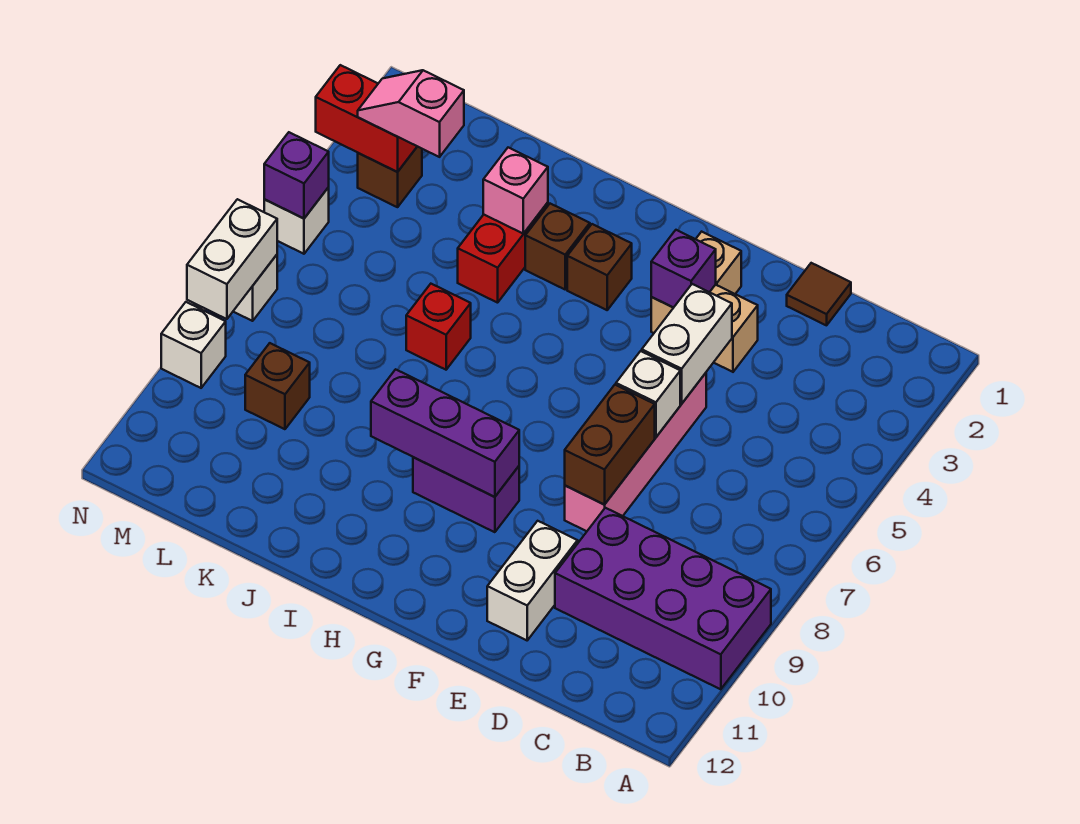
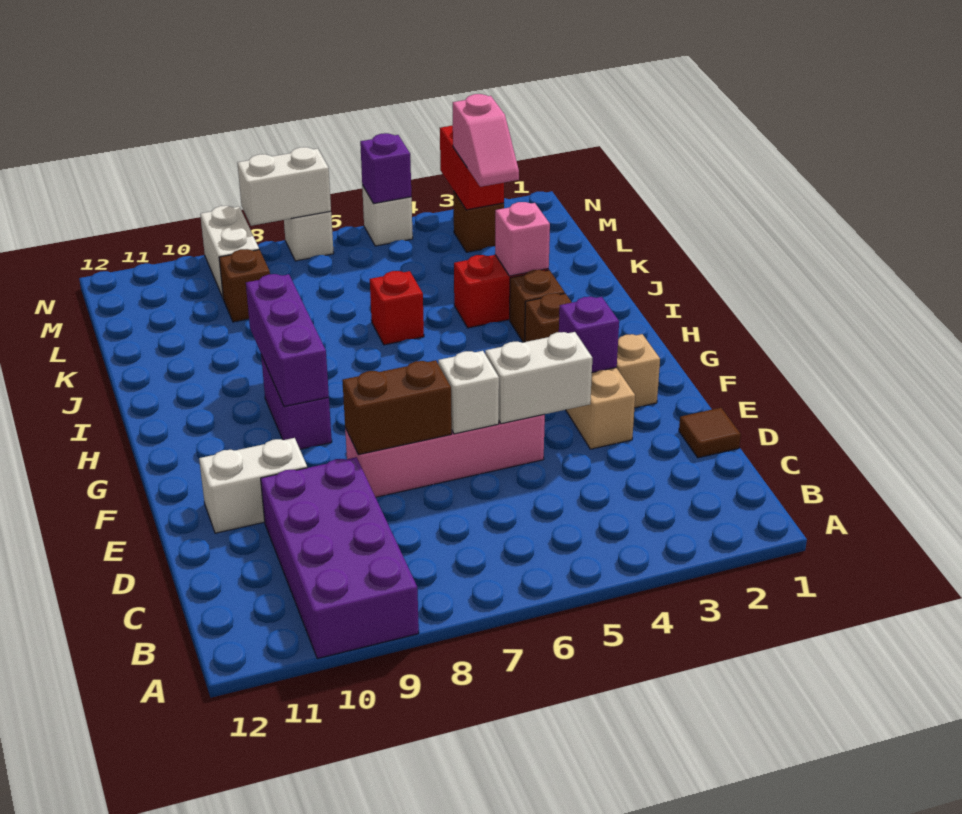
pink slope L3:M3 level 3 top L -> pink slope L3:M3 level 3 top M
white brick N9 level 1 -> white brick M9:N9 level 1

